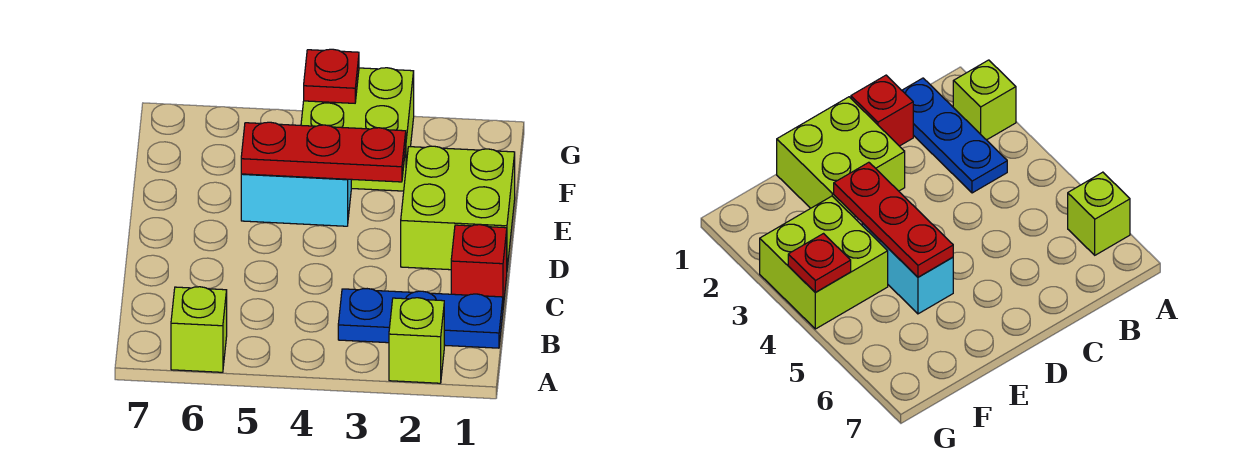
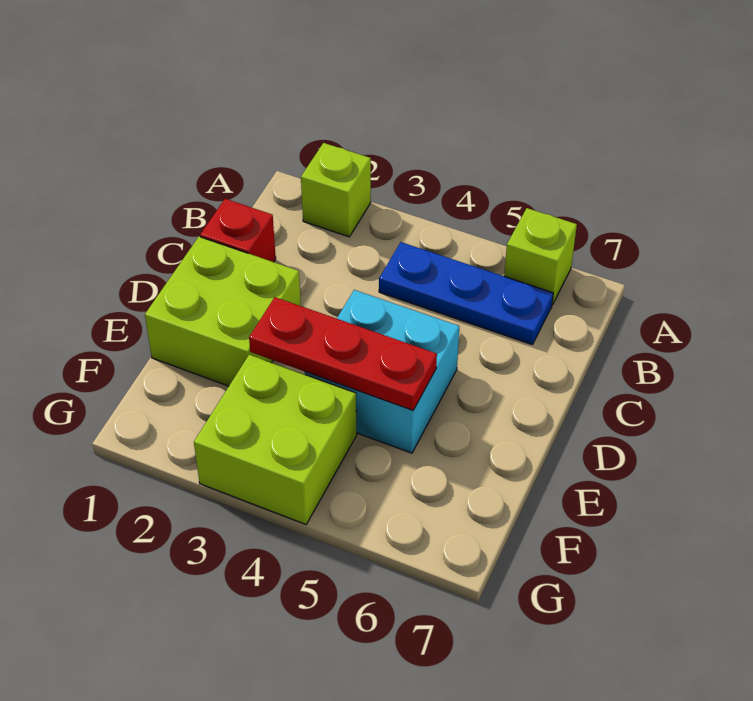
blue plate B1:B3 level 1 -> blue plate B4:B6 level 1
cyan brick E4:E5 level 1 -> cyan brick D4:E5 level 1
red plate G4 level 2 -> none

